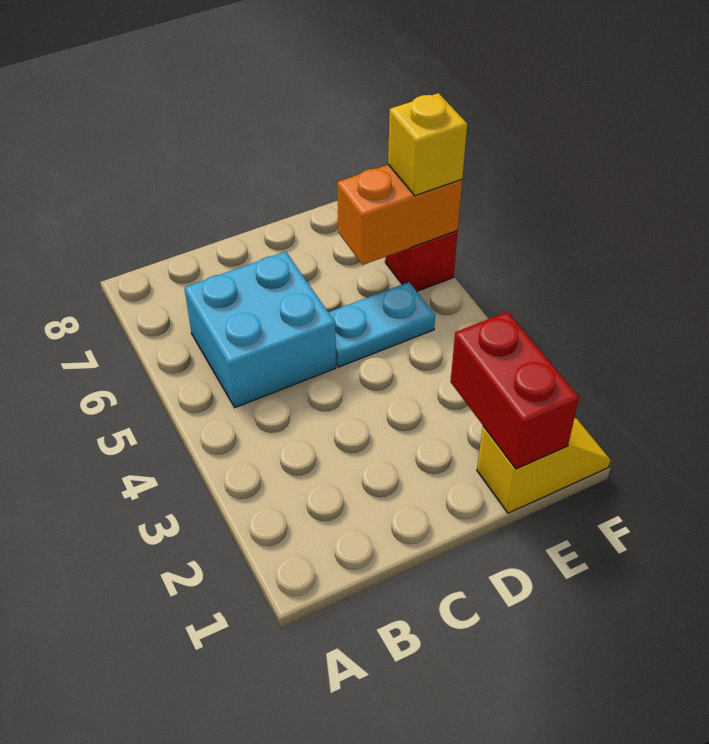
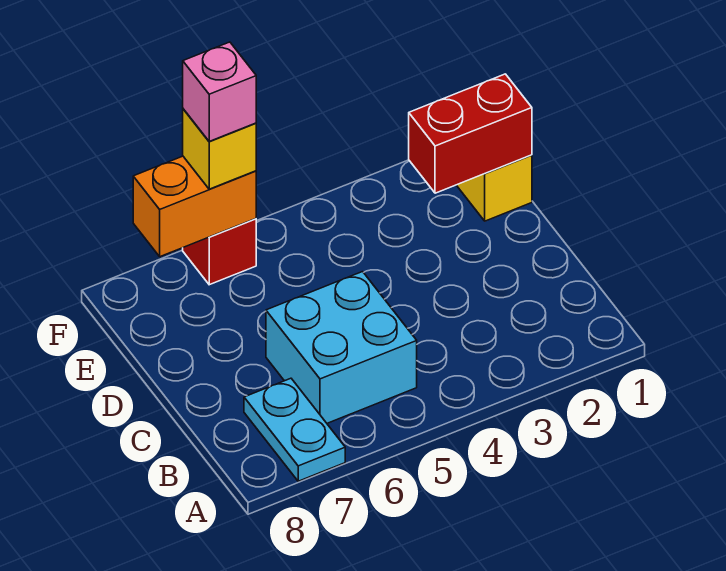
cyan plate D5:E5 level 1 -> cyan plate A7:B7 level 1
orange brick E6:F6 level 2 -> orange brick F6:F7 level 2
none -> pink brick F6 level 4

